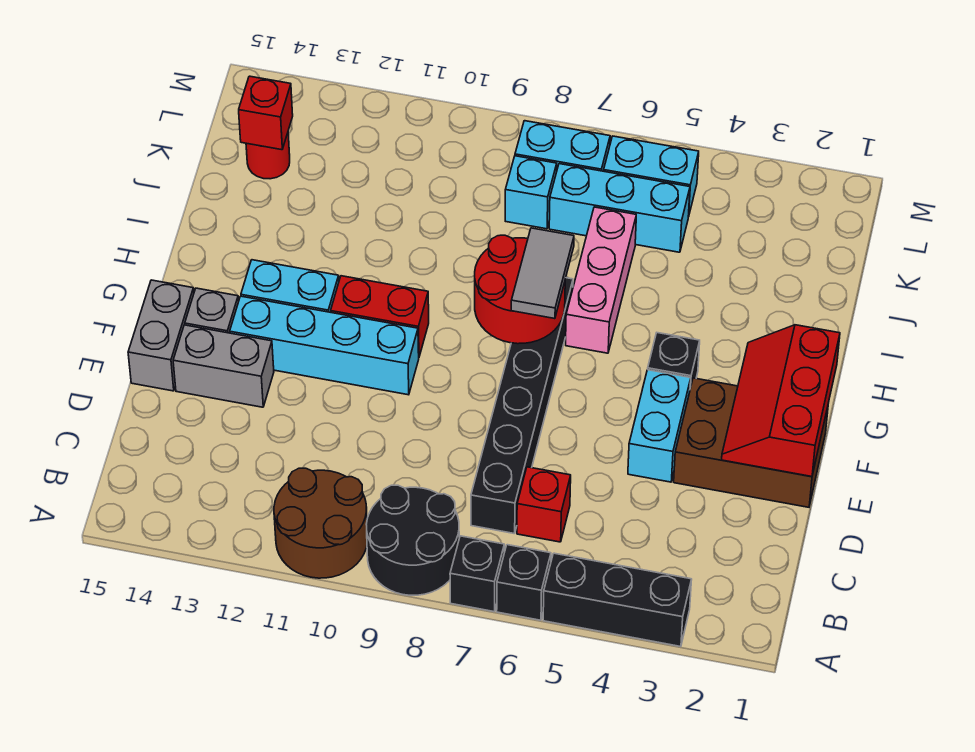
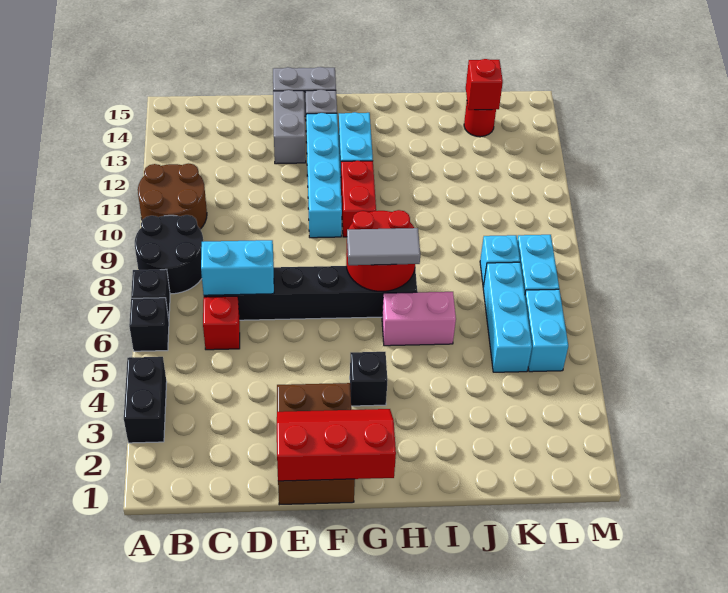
black brick A3:A5 level 1 -> black brick A3:A4 level 1
cyan brick E4:F4 level 1 -> cyan brick C7:D7 level 2
pink brick H6:J6 level 1 -> pink brick H6:I6 level 1

